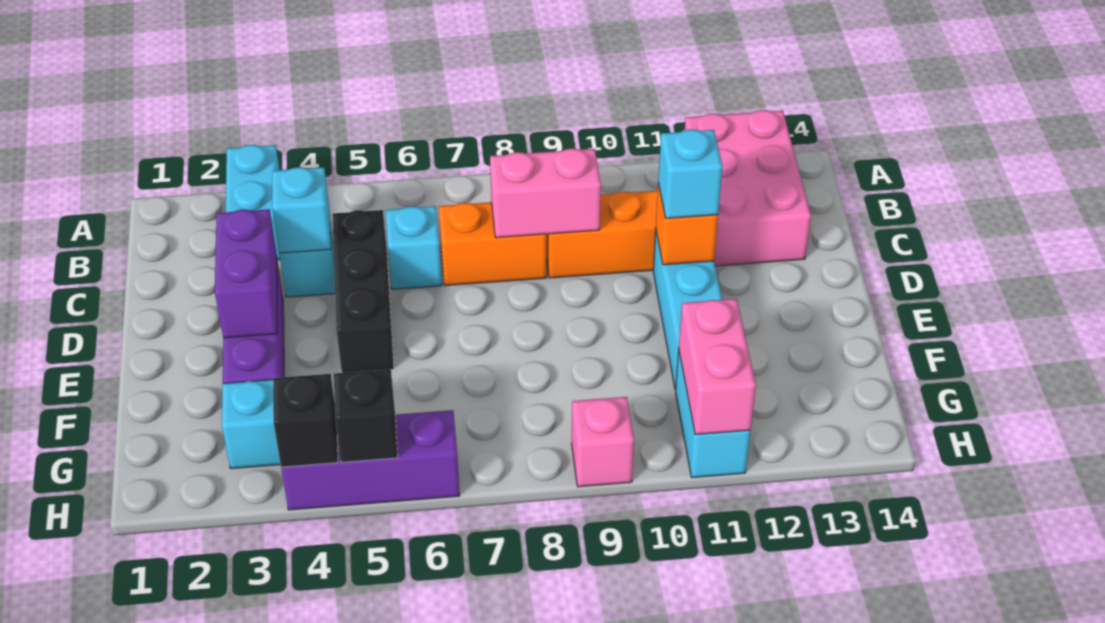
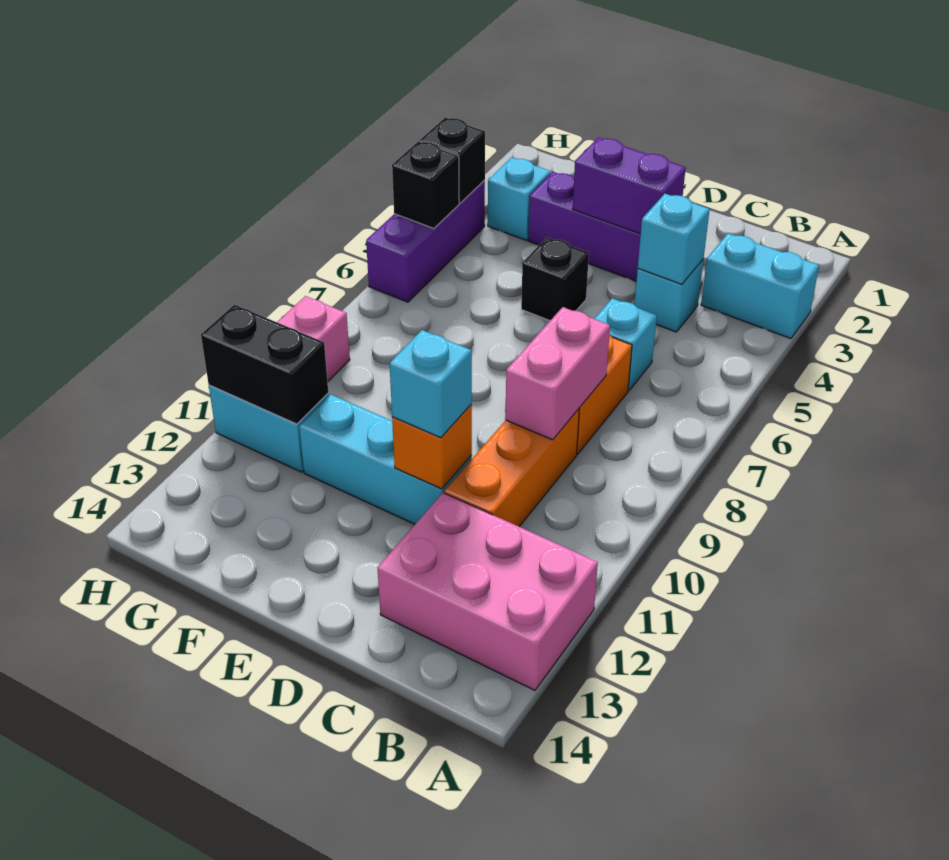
black brick C5:E5 level 1 -> black brick E5 level 1
pink brick G11:H11 level 2 -> black brick G11:H11 level 2

